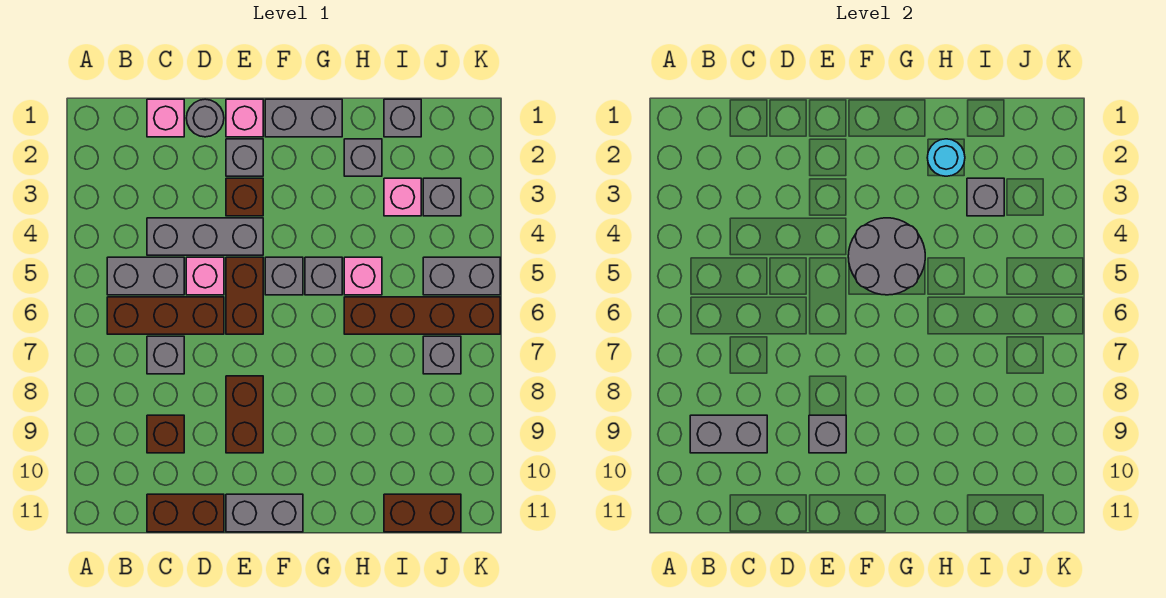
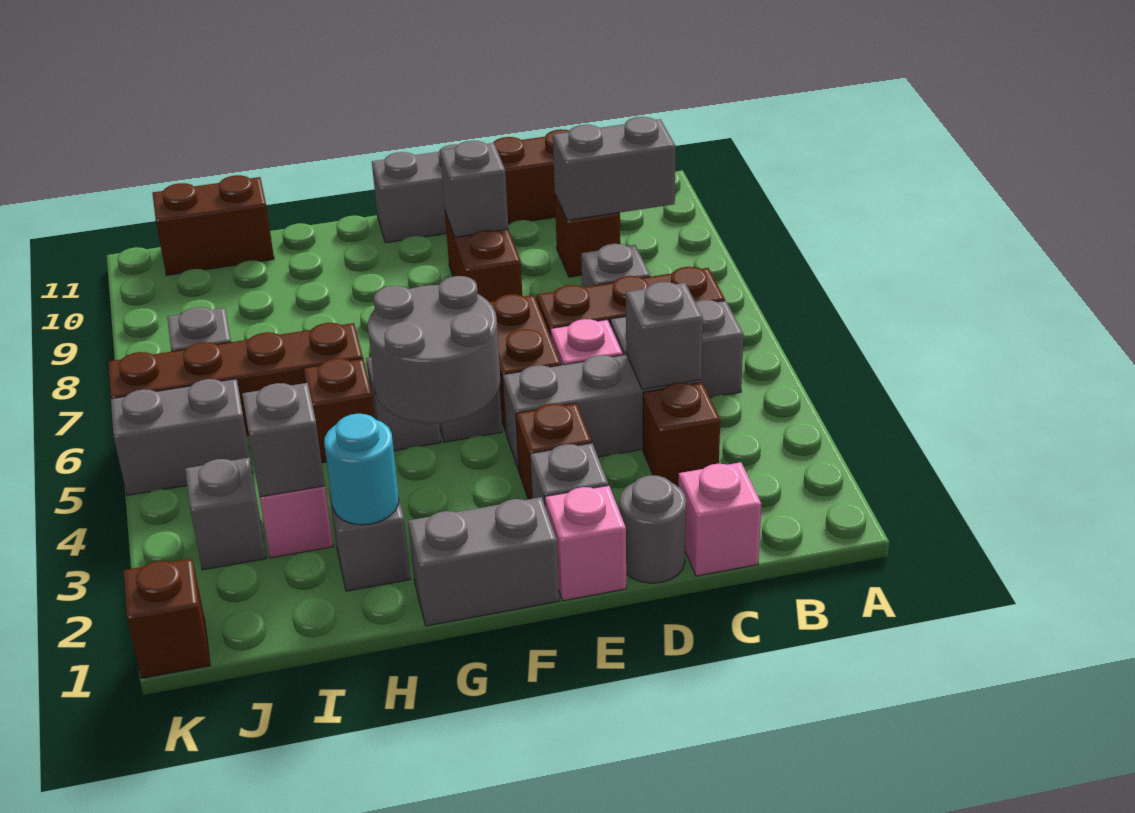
none -> brown brick C3 level 1
pink brick H5 level 1 -> brown brick H5 level 1
grey brick I1 level 1 -> grey brick C4 level 2
none -> brown brick K1 level 1

